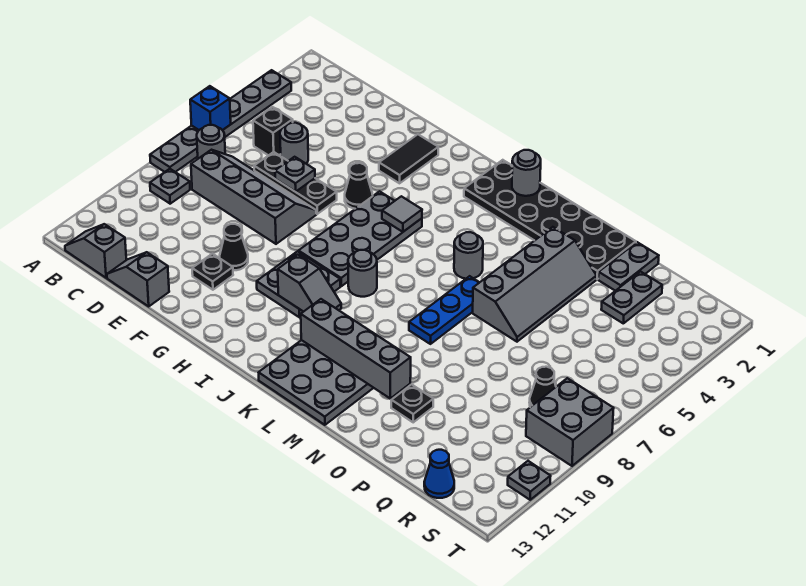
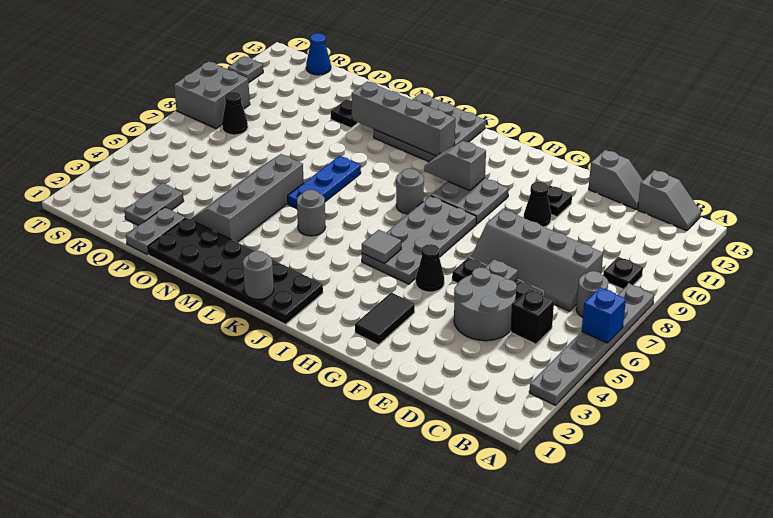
grey plate B9 level 1 -> black plate B9 level 1
grey round brick D5 level 1 -> grey round brick D4:E5 level 1

